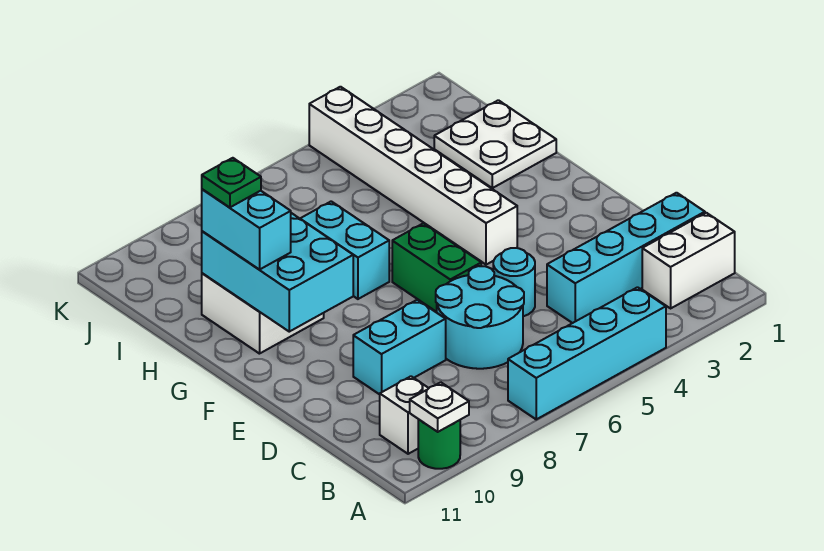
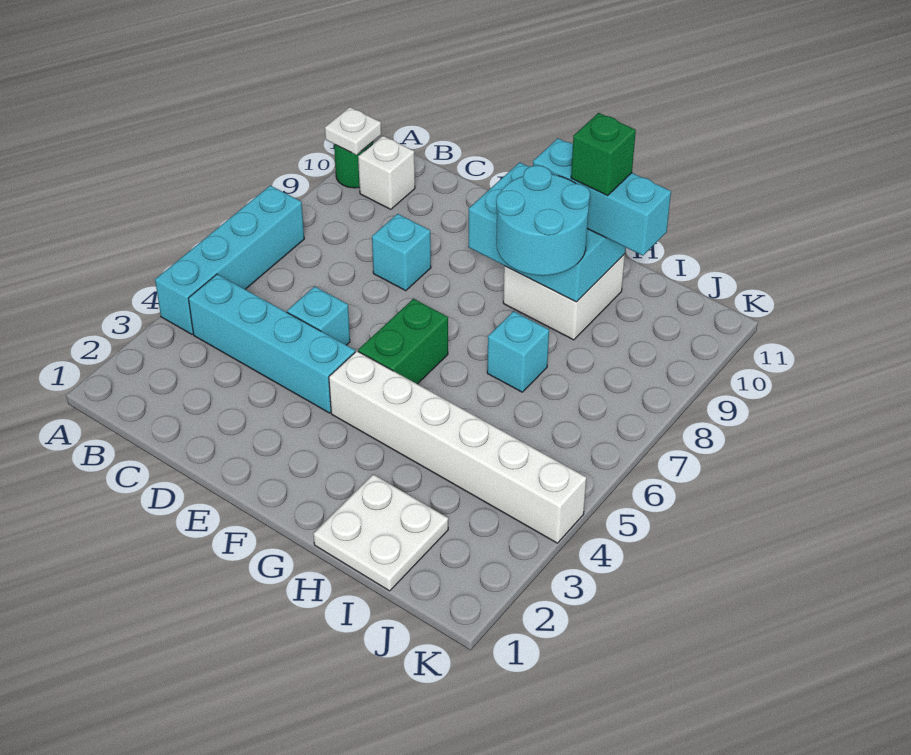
white brick B1:B2 level 1 -> none
cyan brick C1:C4 level 1 -> cyan brick B4:E4 level 1
cyan round brick C6:D7 level 1 -> cyan round brick G8:H9 level 3
cyan round brick D5 level 1 -> cyan brick D5 level 1
cyan brick D8:D9 level 1 -> cyan brick D8 level 1
green brick E6:F6 level 1 -> green brick F5:F6 level 1
cyan brick G7:H7 level 1 -> cyan brick H7 level 1
cyan brick G10:H10 level 3 -> cyan brick G10:I10 level 3
green plate H10 level 4 -> green brick H10 level 4

